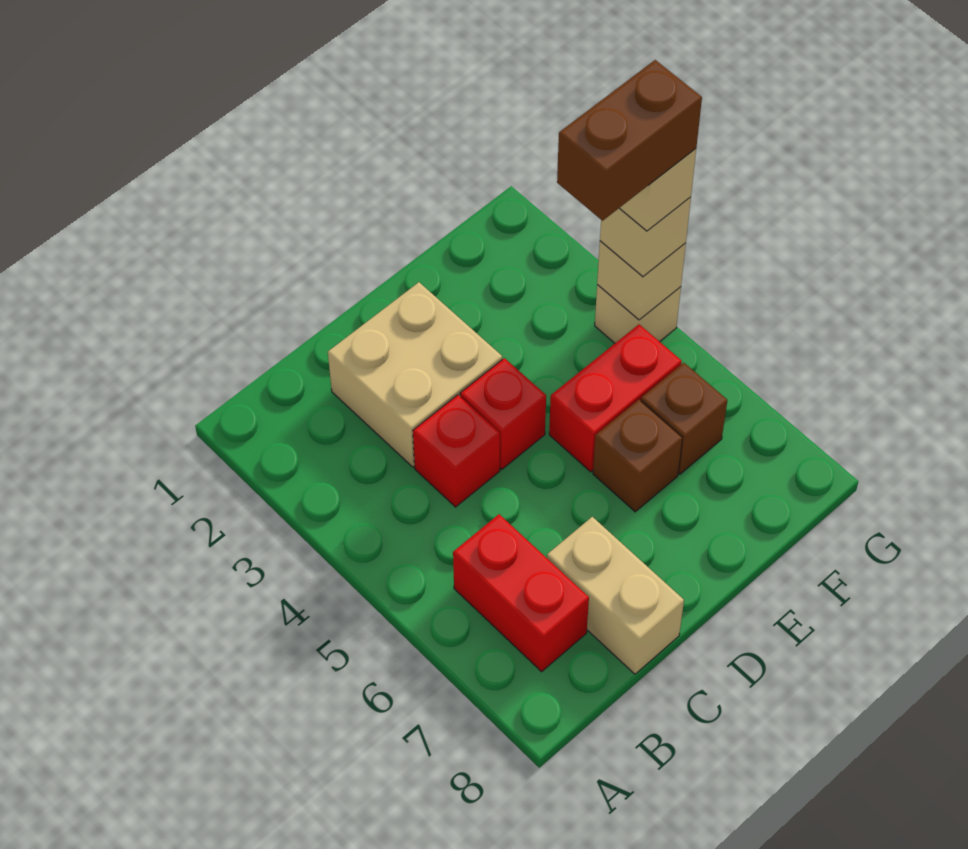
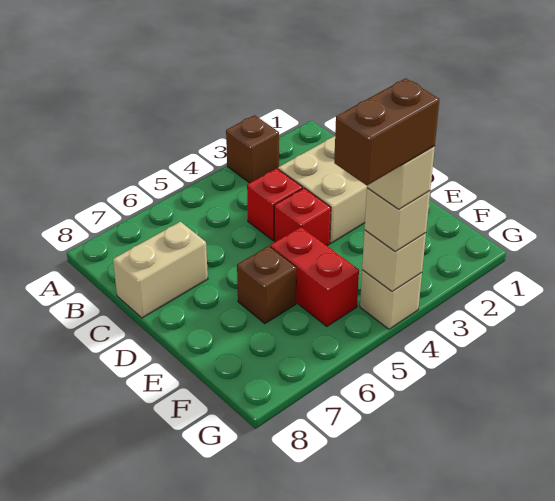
red brick B6:B7 level 1 -> none
brown brick F4:G4 level 5 -> brown brick G4:G5 level 5
brown brick F6 level 1 -> brown brick A3 level 1

